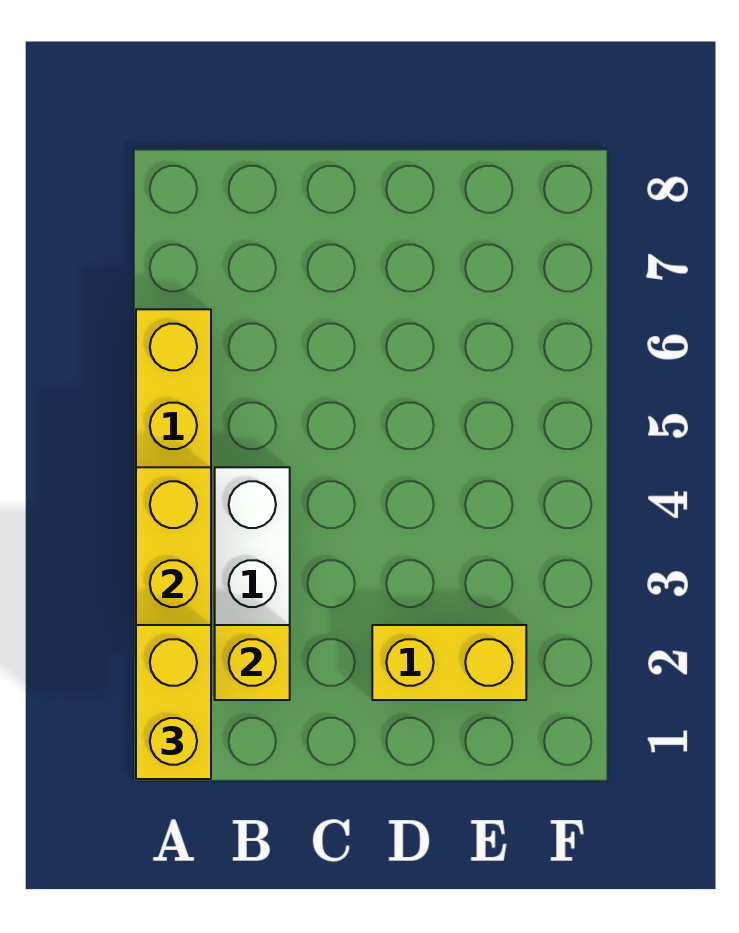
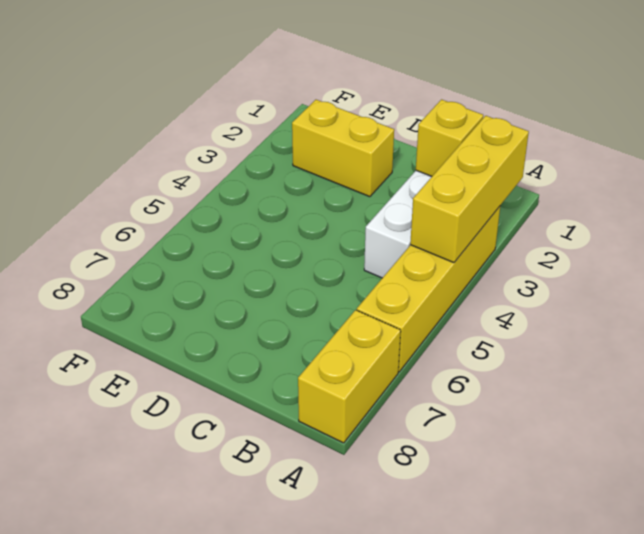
yellow brick A1:A2 level 3 -> yellow brick A7:A8 level 1

